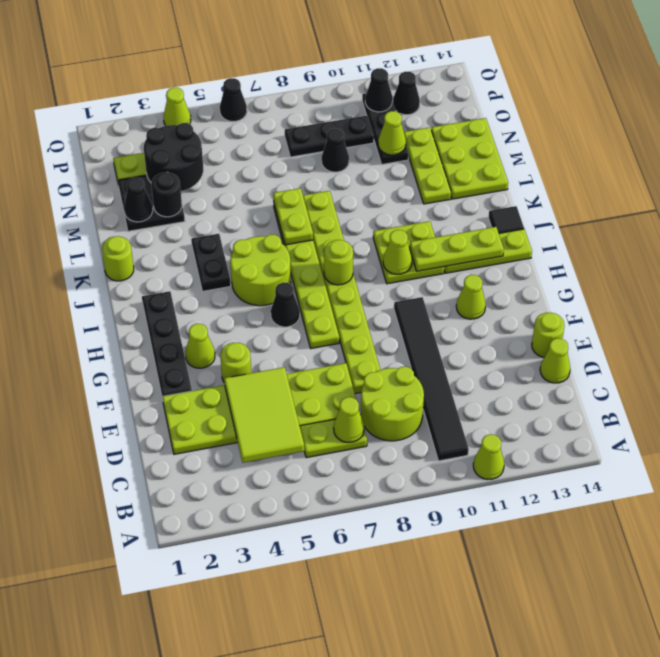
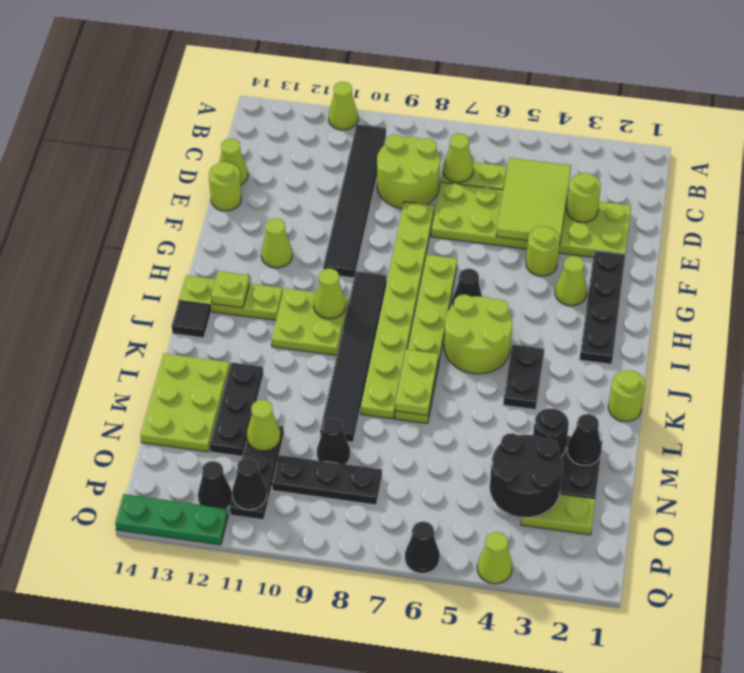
none -> black tile H9:M9 level 1
lime round brick I8 level 2 -> lime round brick D3 level 2
lime plate I11:I13 level 2 -> lime plate I13 level 2
lime plate L12:N12 level 1 -> black plate L12:N12 level 1
none -> green plate Q12:Q14 level 1

